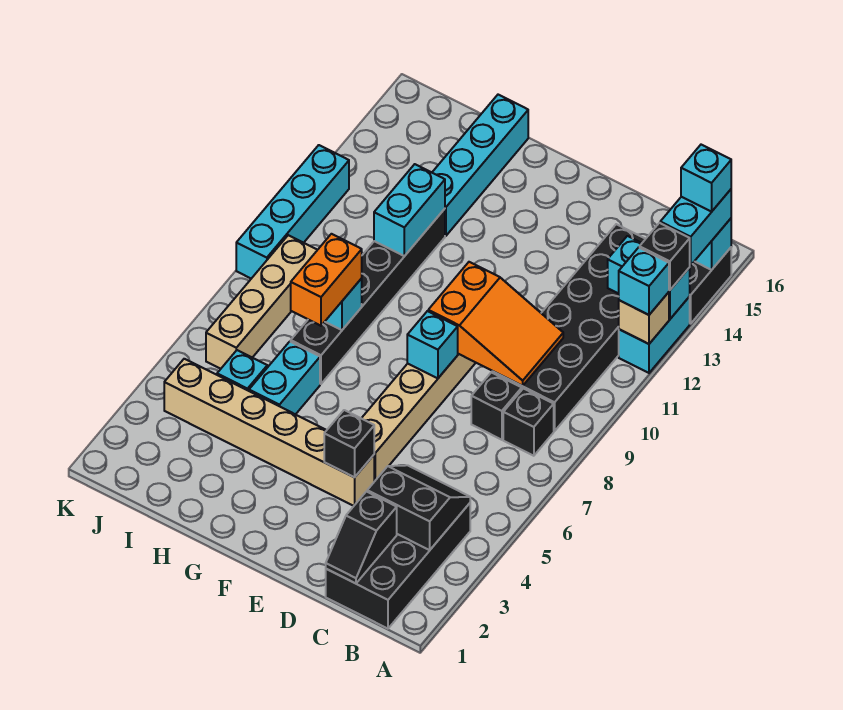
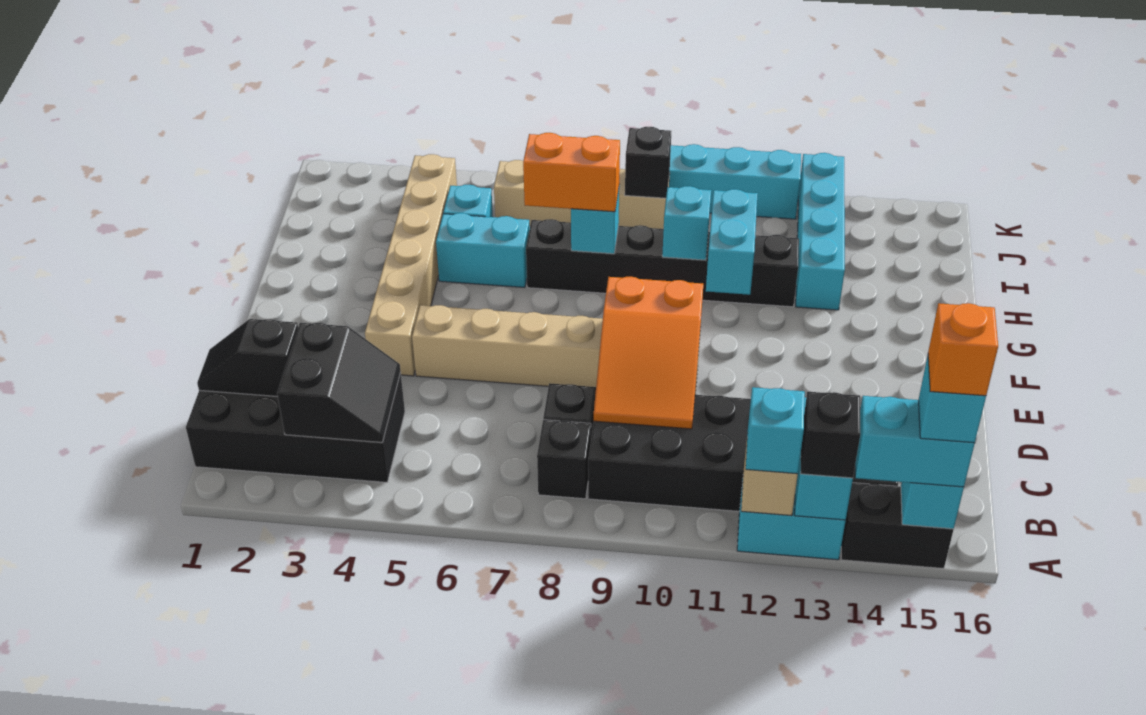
none -> orange brick A15 level 5
black brick E4 level 2 -> black brick J9 level 2
cyan brick E8 level 2 -> cyan brick H10 level 2
cyan brick H11:H12 level 2 -> cyan brick G11:H11 level 2
cyan brick H13:H16 level 1 -> cyan brick H13:K13 level 1

